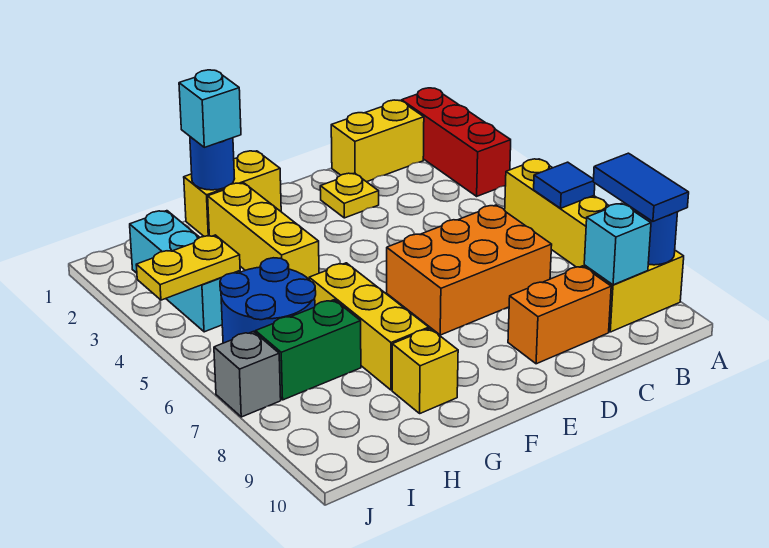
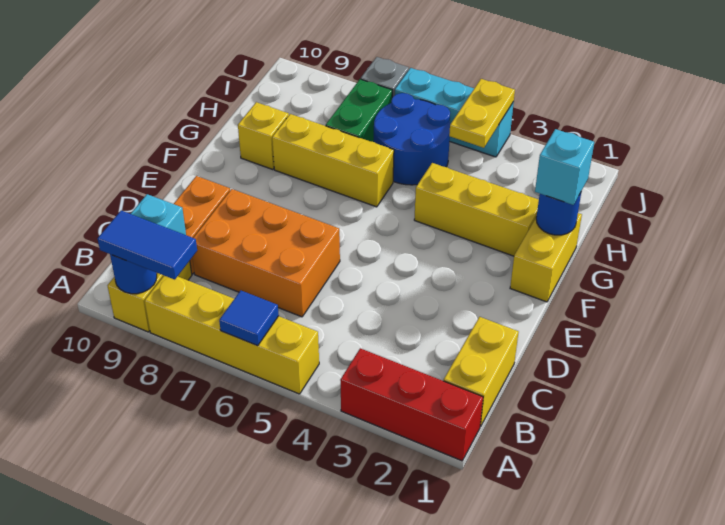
orange brick C6:E7 level 1 -> orange brick C6:D8 level 1
yellow plate D2 level 1 -> none
cyan brick I2:I4 level 1 -> cyan brick J4:J6 level 1

